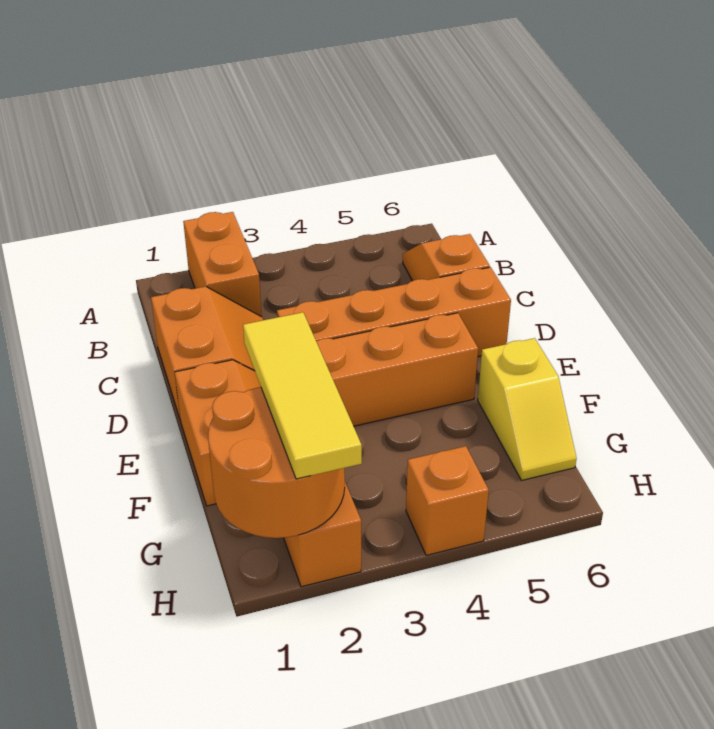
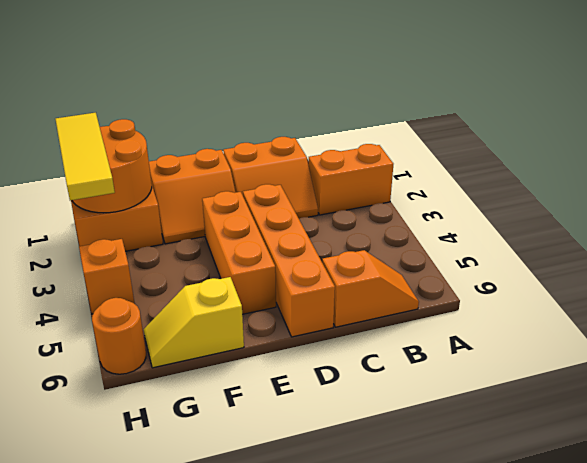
yellow tile F2:H2 level 3 -> yellow tile H1:H3 level 3
none -> orange round brick H6 level 1

